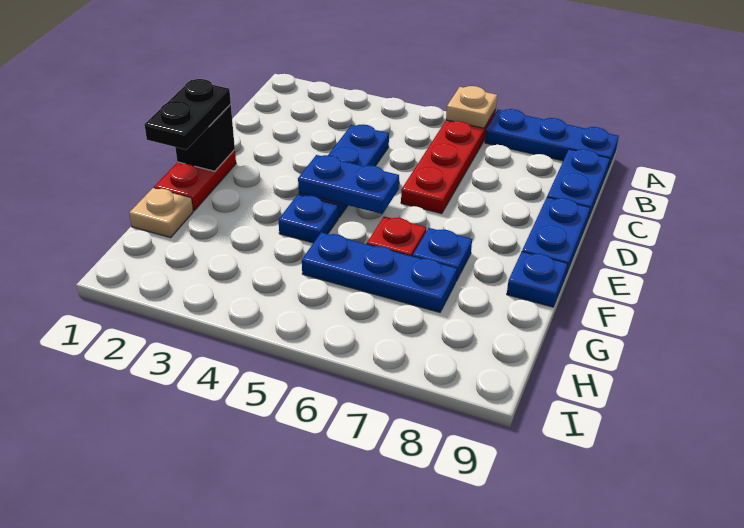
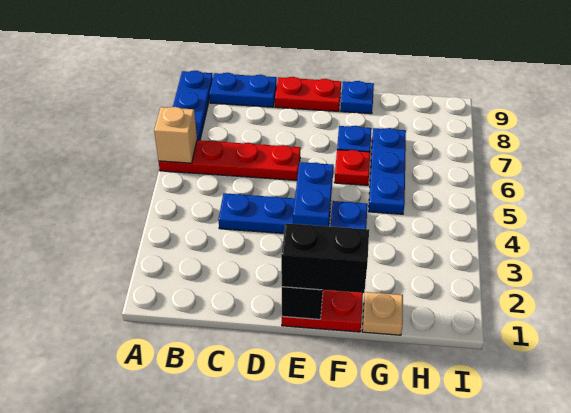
tan plate A6 level 2 -> tan brick A6 level 2
blue plate D9:E9 level 1 -> red plate D9:E9 level 1
black plate E1:F1 level 3 -> black brick E1:F1 level 3

